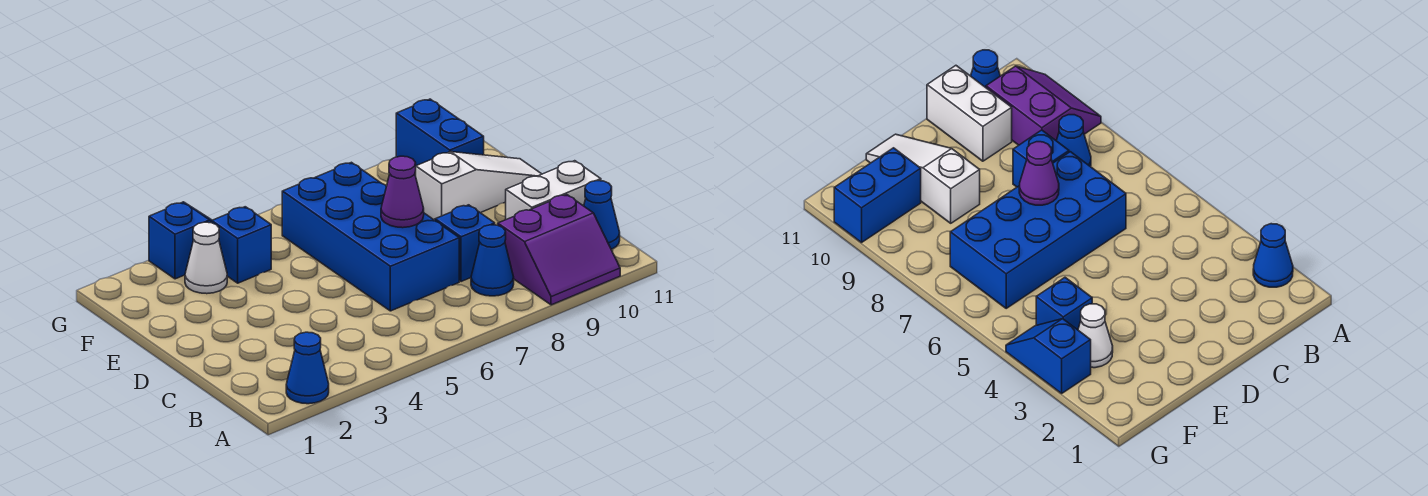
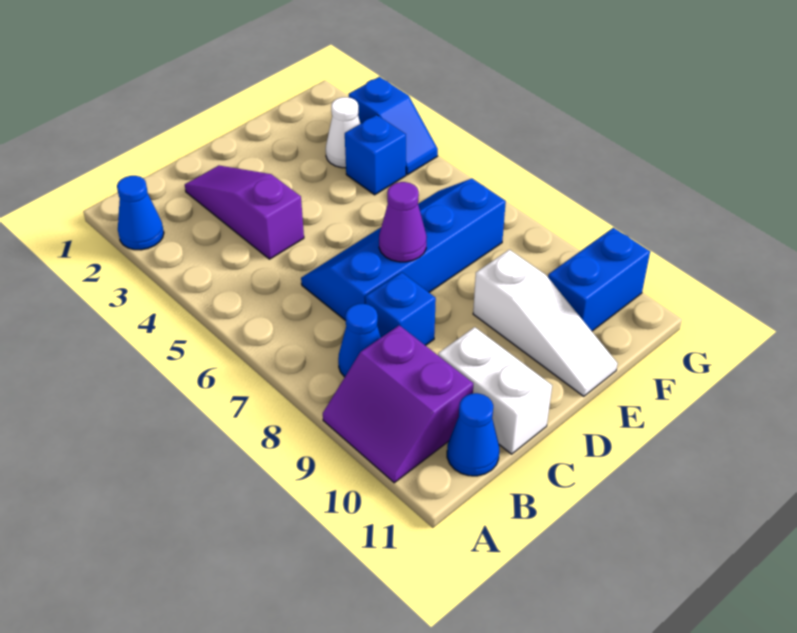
none -> purple slope C2:C4 level 1 top 4
blue brick C6:F7 level 1 -> blue slope C6:F7 level 1 top 7

